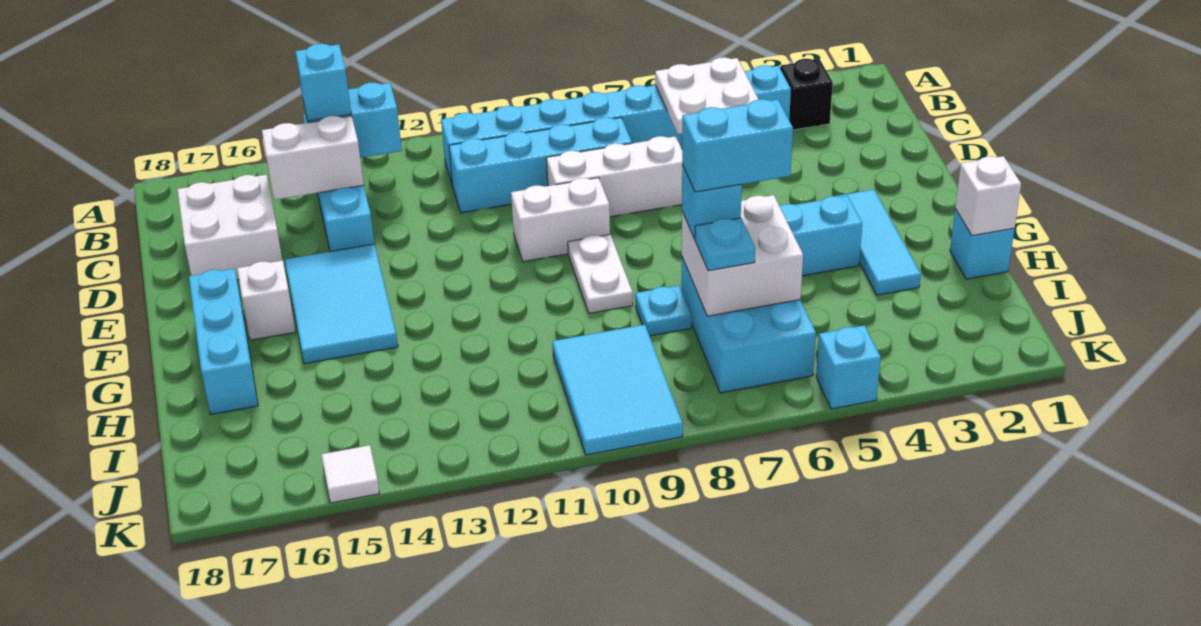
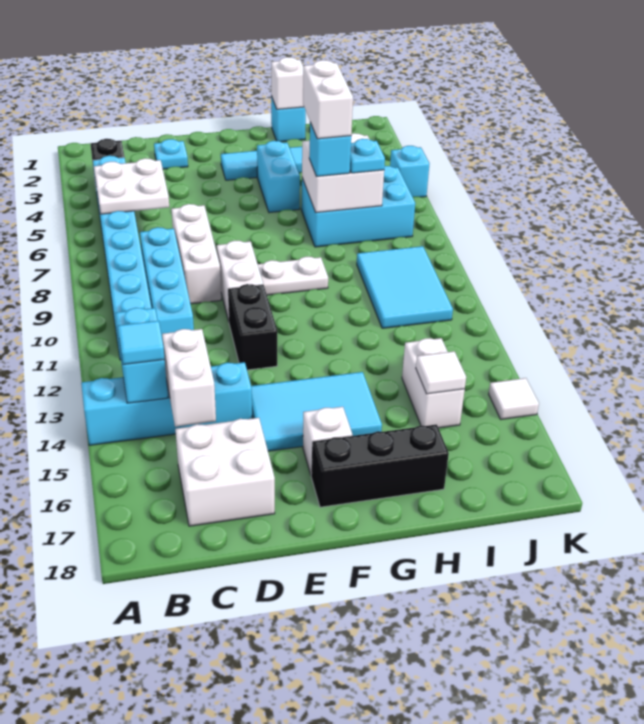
cyan brick B14 level 3 -> cyan tile B14 level 3
none -> black brick E11:E12 level 1
cyan brick F17:H17 level 1 -> black brick F17:H17 level 1
cyan brick H6:H7 level 4 -> white brick H6:H7 level 4
cyan plate H8 level 1 -> cyan plate D2 level 1
cyan tile I9:K10 level 1 -> cyan tile I9:J11 level 1
none -> white brick I14:I15 level 1
none -> white tile I15 level 2

